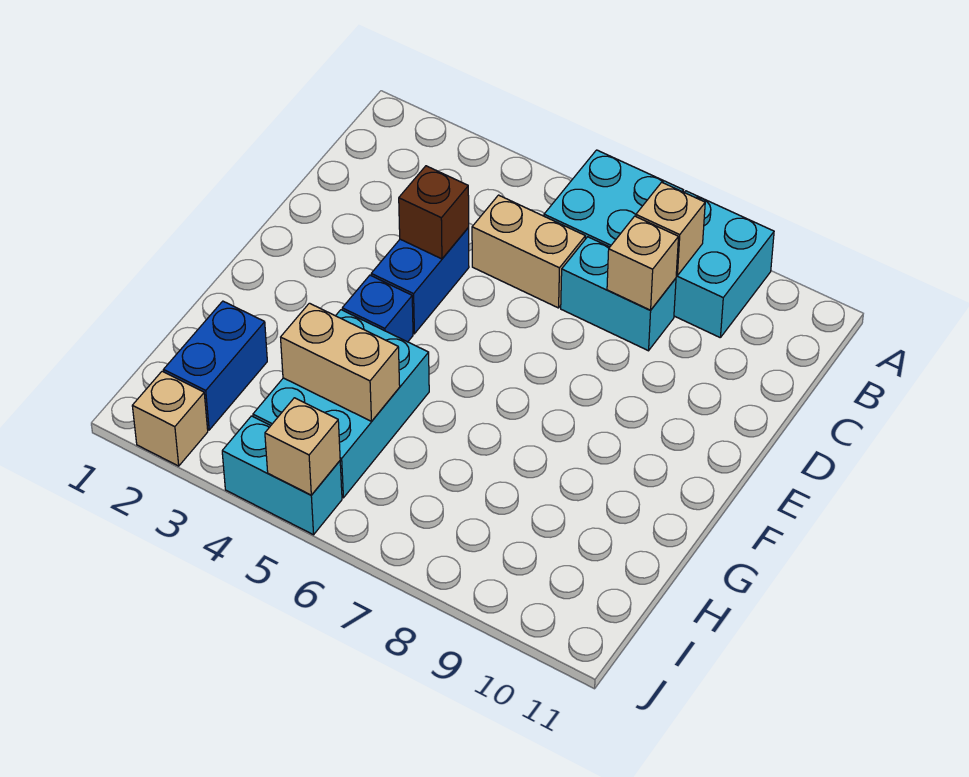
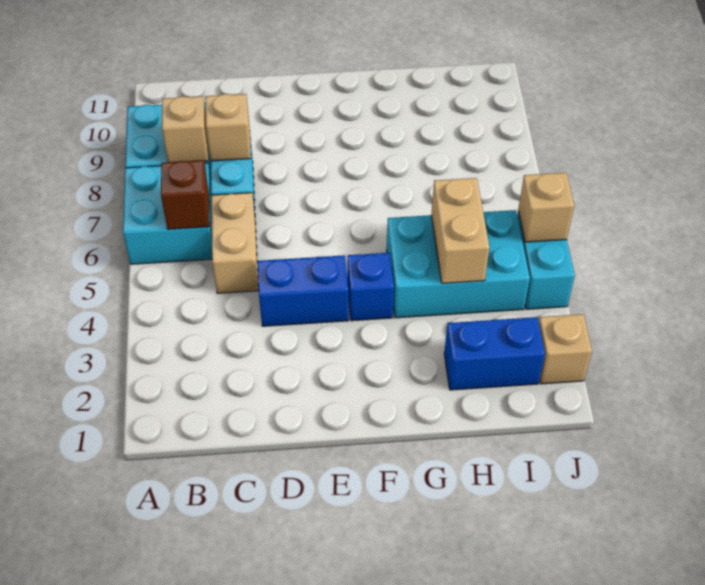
brown brick D4 level 2 -> brown brick B6 level 2

